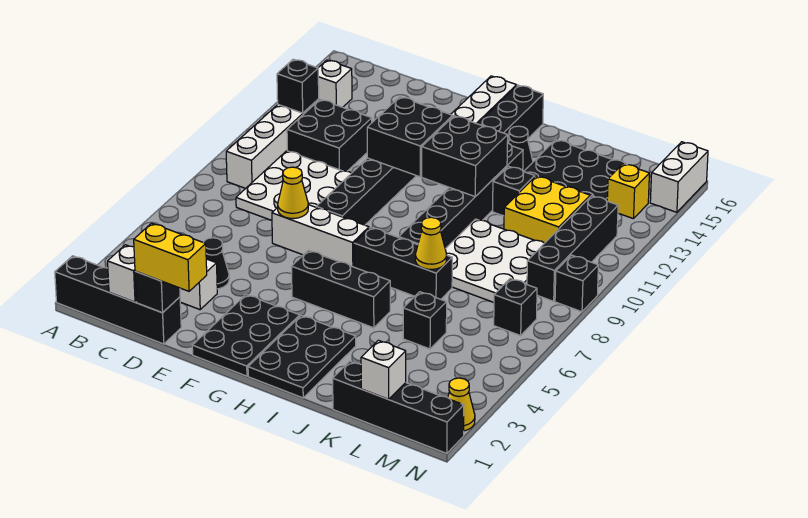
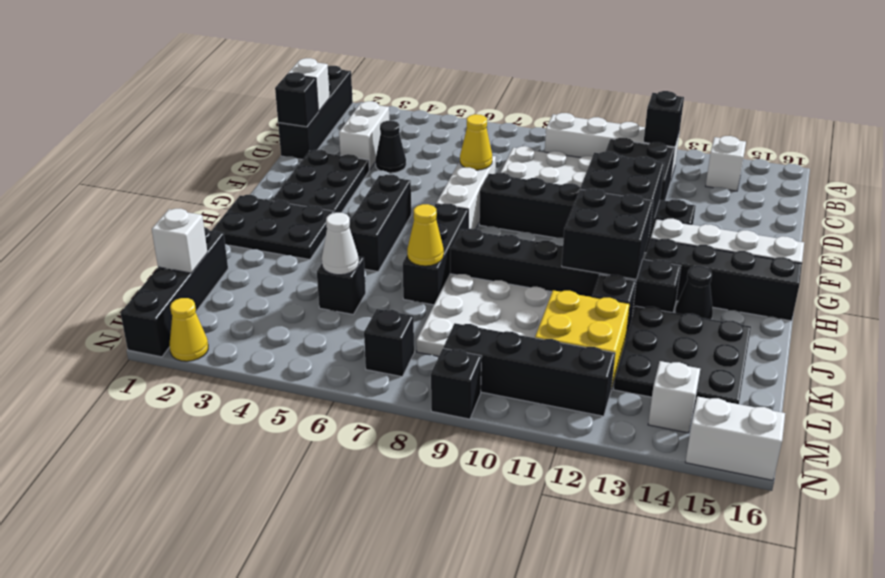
yellow brick D1:E1 level 3 -> none
black plate F1:G3 level 1 -> black plate E2:G3 level 1
none -> white cone K5 level 2
yellow brick M14 level 1 -> white brick M14 level 1

